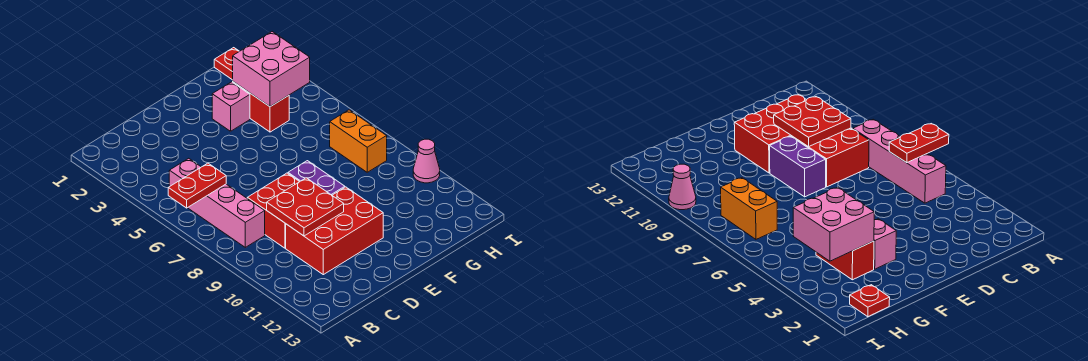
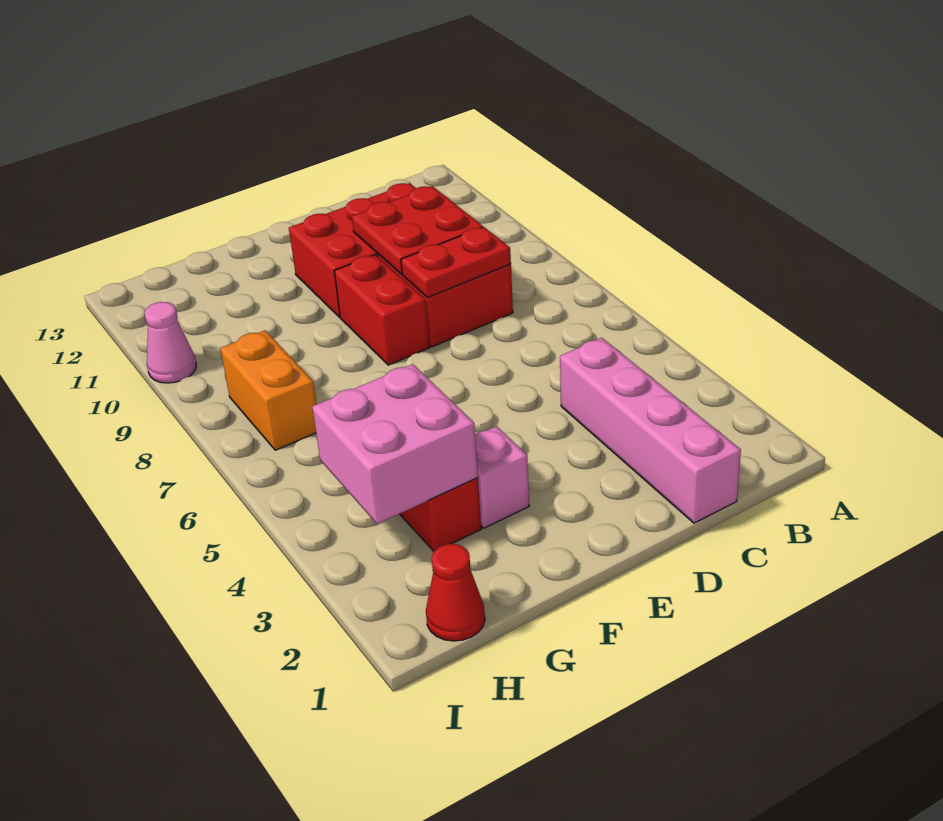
red plate A6:B6 level 2 -> red plate C8:D8 level 2
pink brick B5:B8 level 1 -> pink brick C1:C4 level 1
purple brick E8:E9 level 1 -> red brick E8:E9 level 1
red plate H1 level 1 -> red cone H1 level 1

